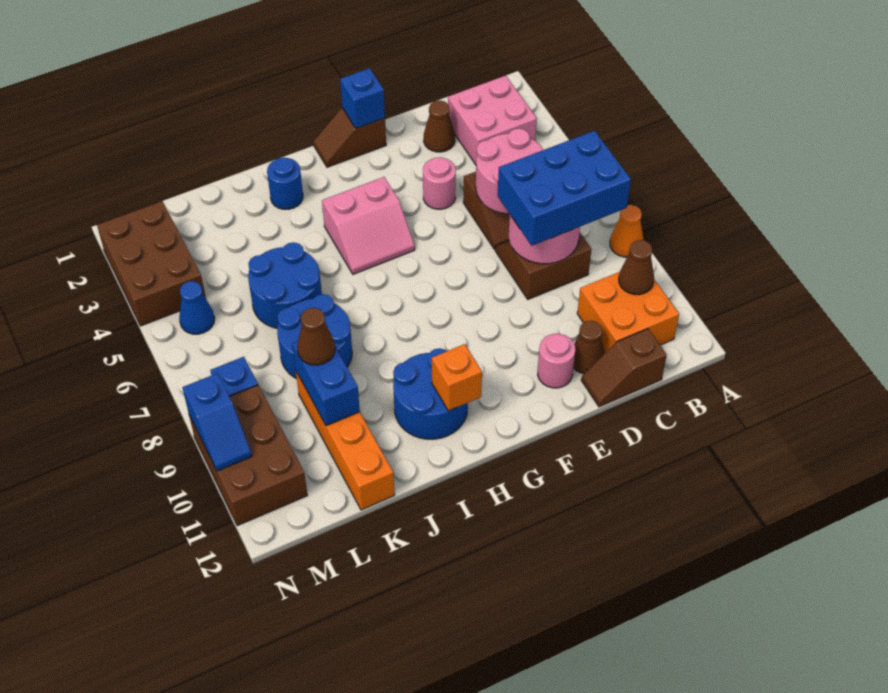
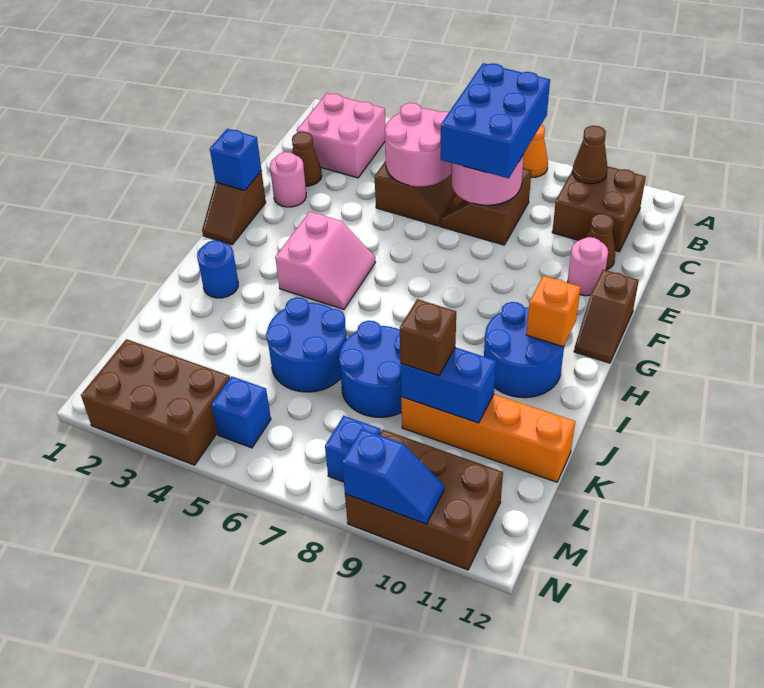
orange brick B10:C11 level 1 -> brown brick B10:C11 level 1
brown slope C12:D12 level 1 top C -> brown slope F12:G12 level 1 top F
pink round brick E4 level 1 -> pink round brick E2 level 1
brown cone K9 level 3 -> brown brick K9 level 3
blue cone M5 level 1 -> blue brick M5 level 1

